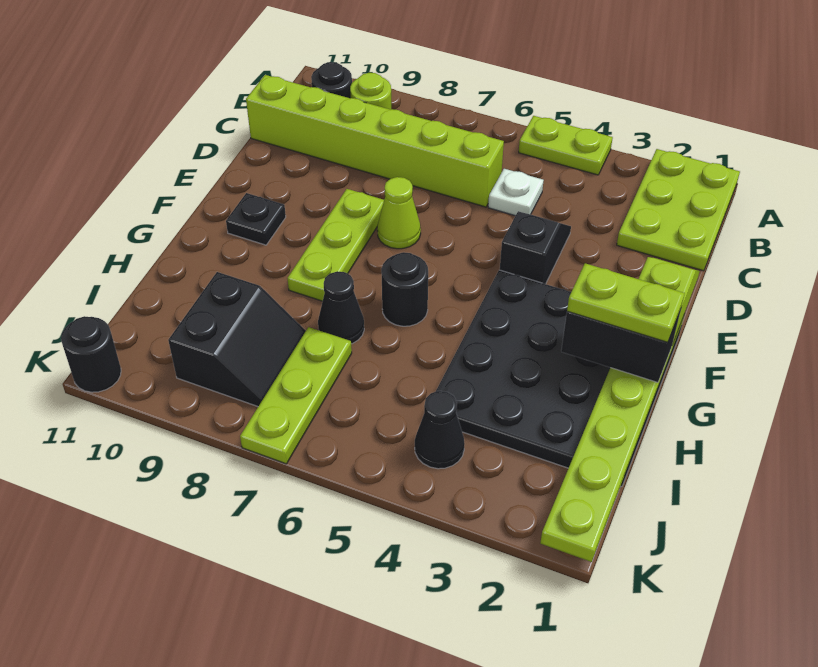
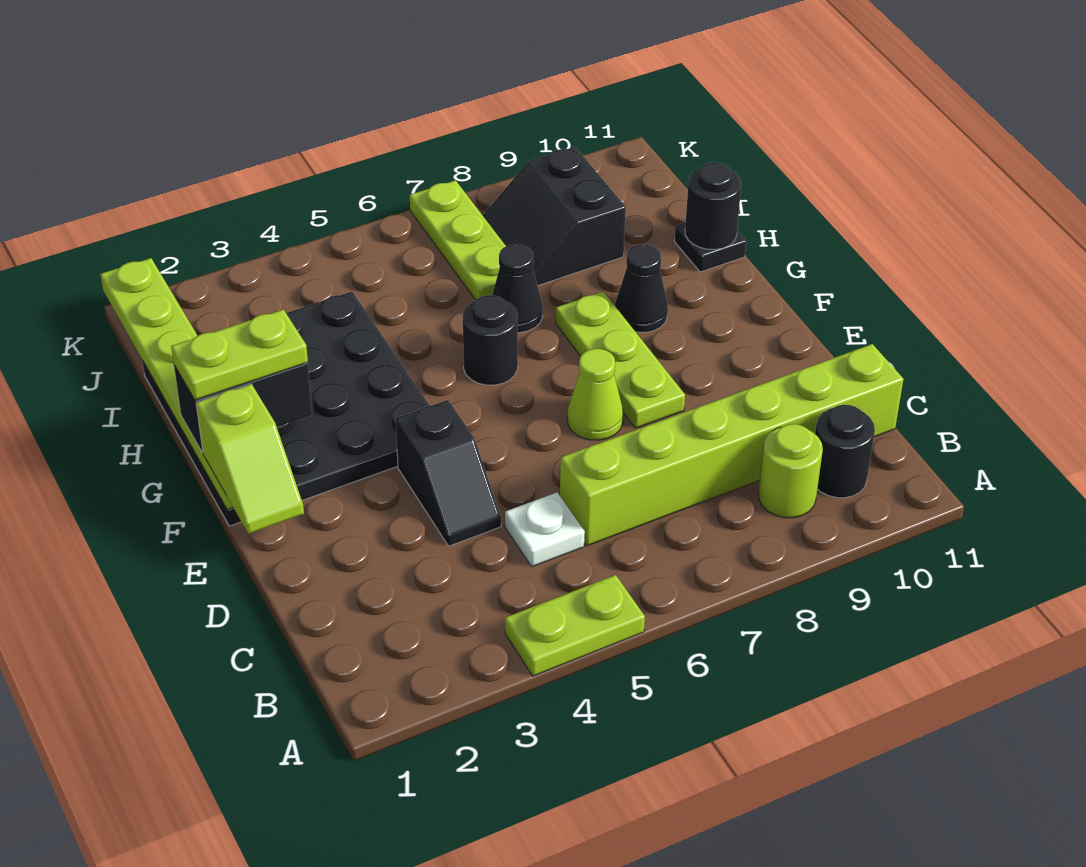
lime plate A1:C2 level 1 -> none
black plate F10 level 1 -> black plate H11 level 1
black cone J4 level 1 -> black cone G9 level 1
black round brick K11 level 1 -> black round brick H11 level 2

